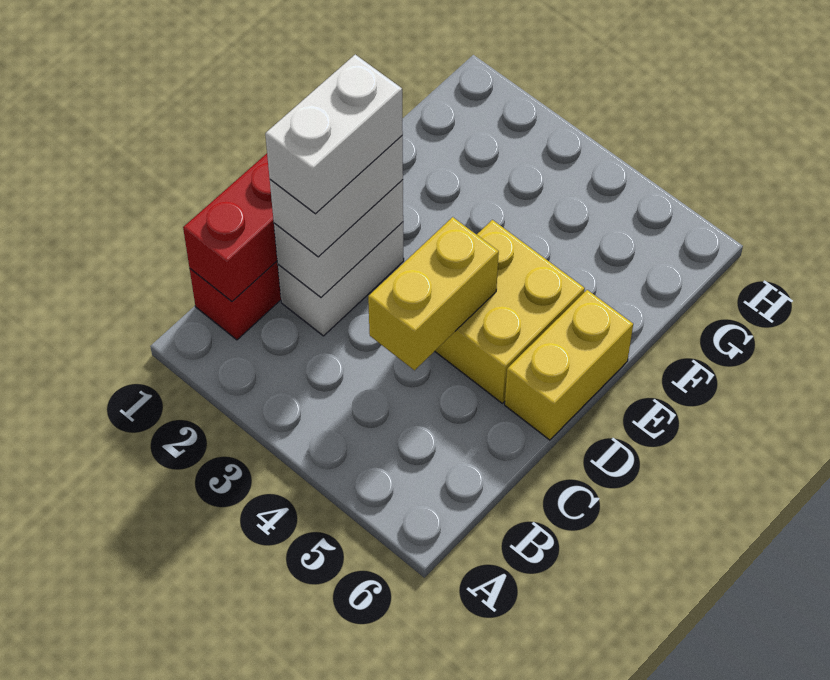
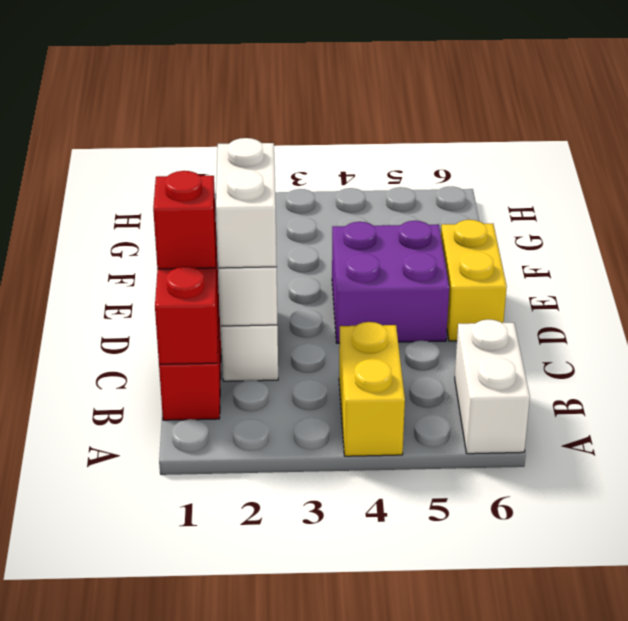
none -> red brick C1 level 3
white brick C2:D2 level 4 -> white brick A6:B6 level 1
yellow brick C4:D4 level 2 -> yellow brick A4:B4 level 1
yellow brick D4:E5 level 1 -> purple brick D4:E5 level 1

